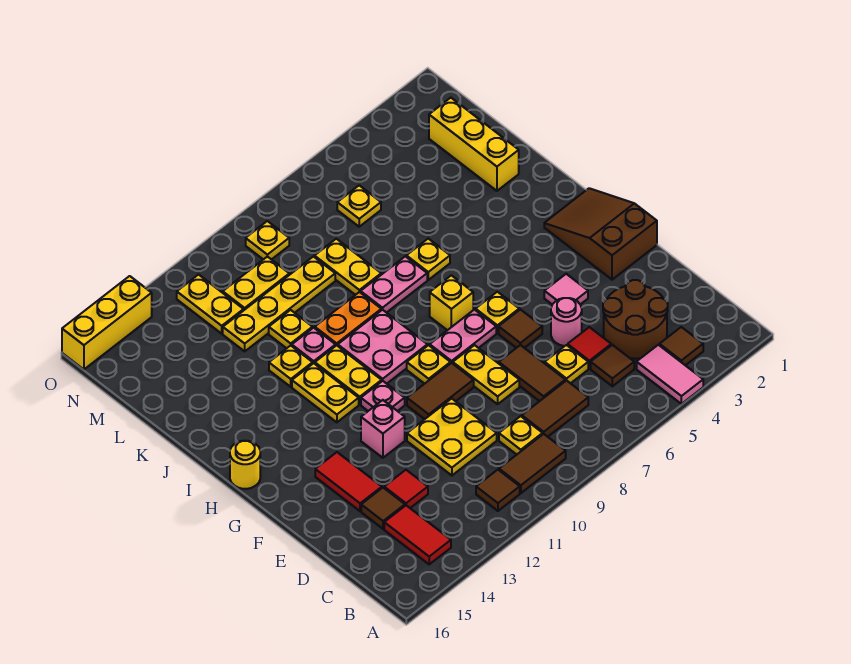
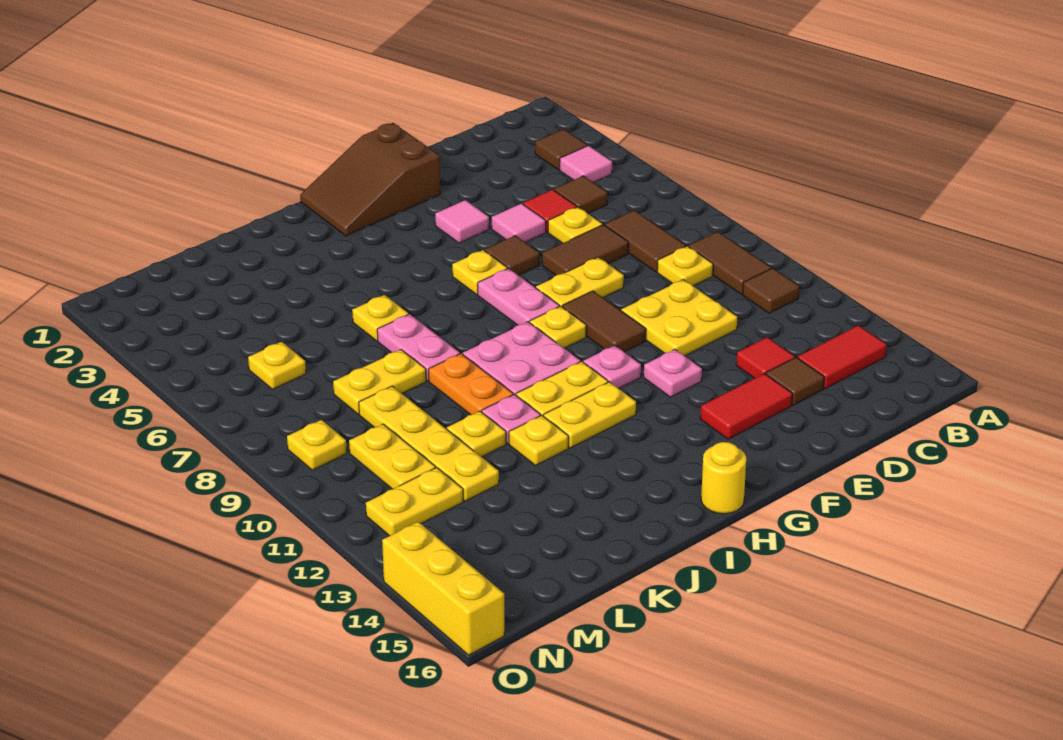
pink tile A4:B4 level 1 -> pink tile B4 level 1
brown round brick C3:D4 level 1 -> none
pink round brick E5 level 1 -> pink tile E5 level 1
pink brick F12 level 1 -> pink plate F12 level 1
yellow brick H7 level 1 -> none
yellow brick K2:M2 level 1 -> none

